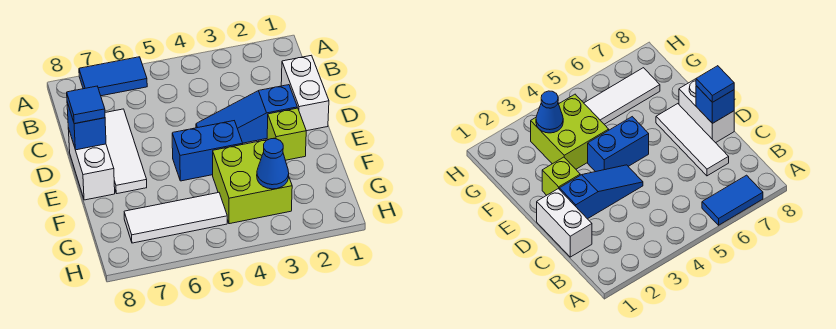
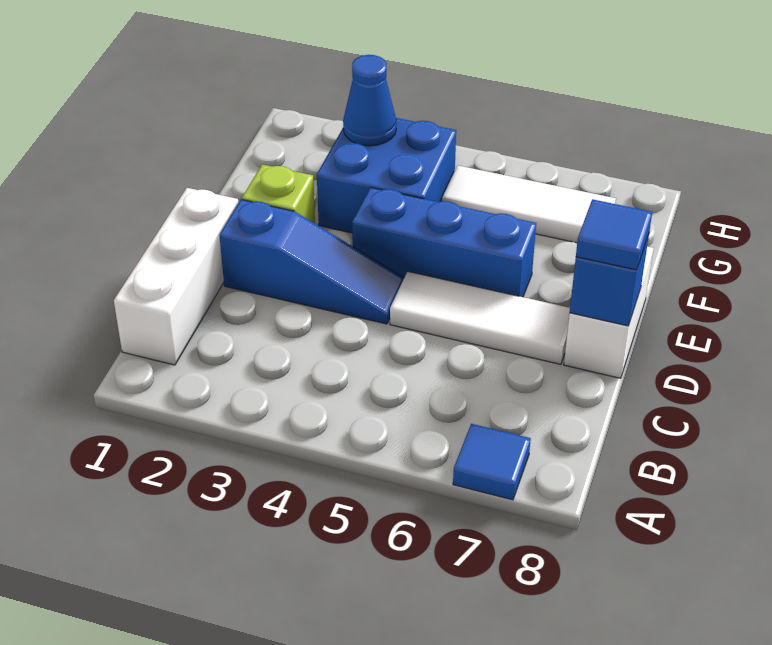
blue tile A6:A7 level 1 -> blue tile A7 level 1
white brick C1:D1 level 1 -> white brick B1:D1 level 1
white tile C7:E7 level 1 -> white tile D5:D7 level 1
blue brick E4:E5 level 1 -> blue brick E4:E6 level 1
lime brick F3:G4 level 1 -> blue brick F3:G4 level 1

